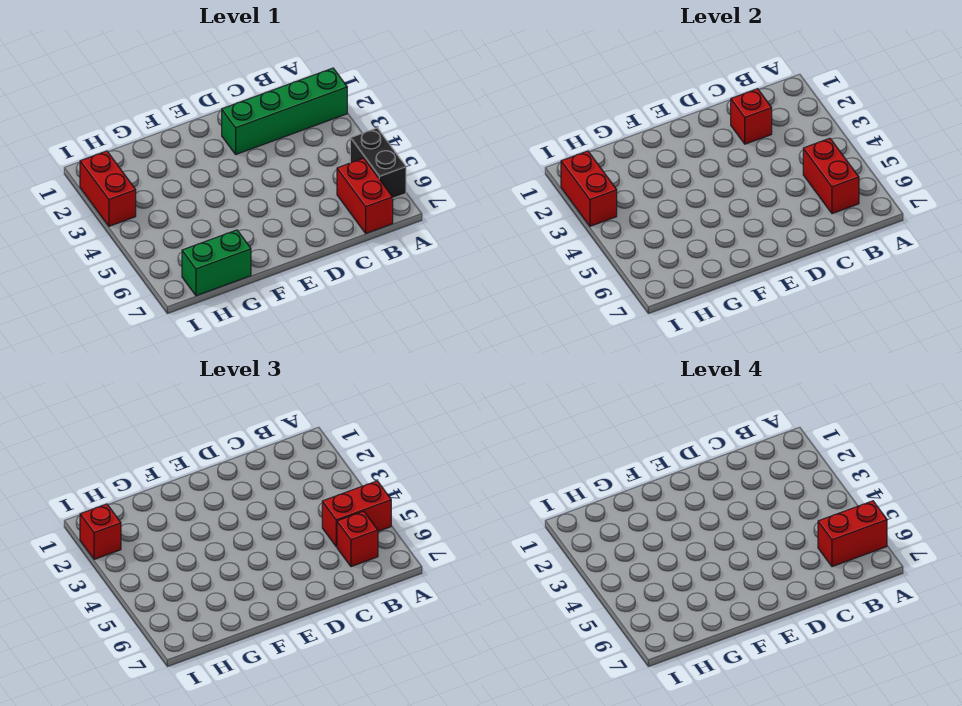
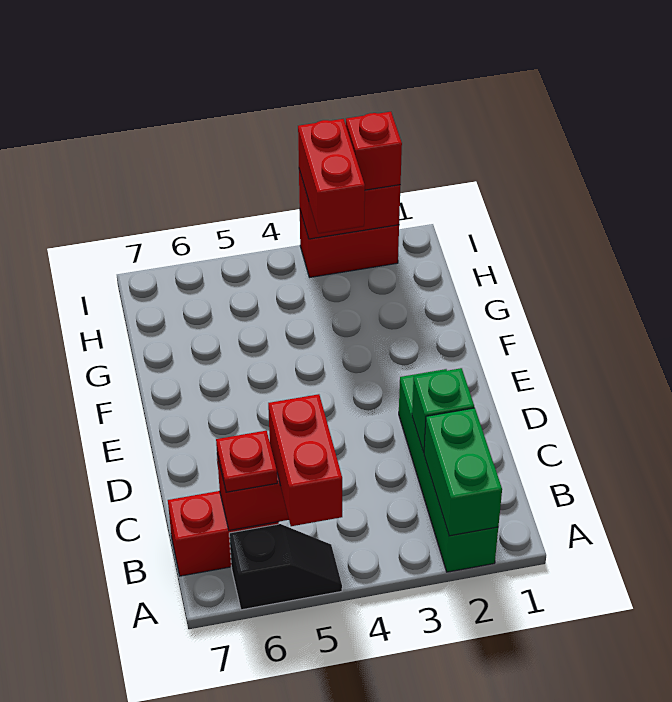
black brick A5:A6 level 1 -> black slope A5:A6 level 1 top 6
red brick A6:B6 level 4 -> red brick H3:I3 level 3
red brick B6 level 3 -> red plate B6 level 3
red brick C2 level 2 -> green brick C2 level 2
green brick G7:H7 level 1 -> green brick A2:B2 level 2

